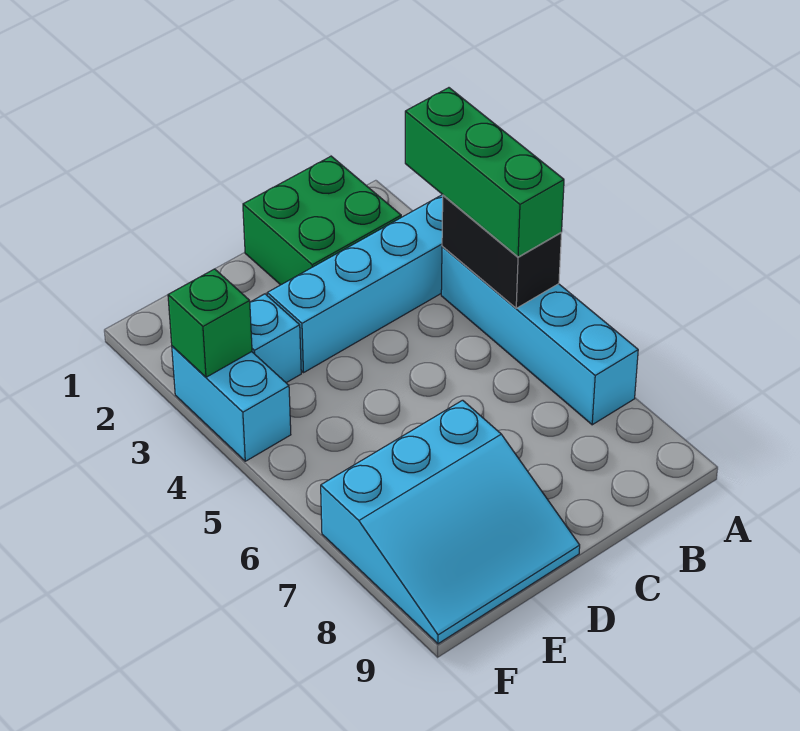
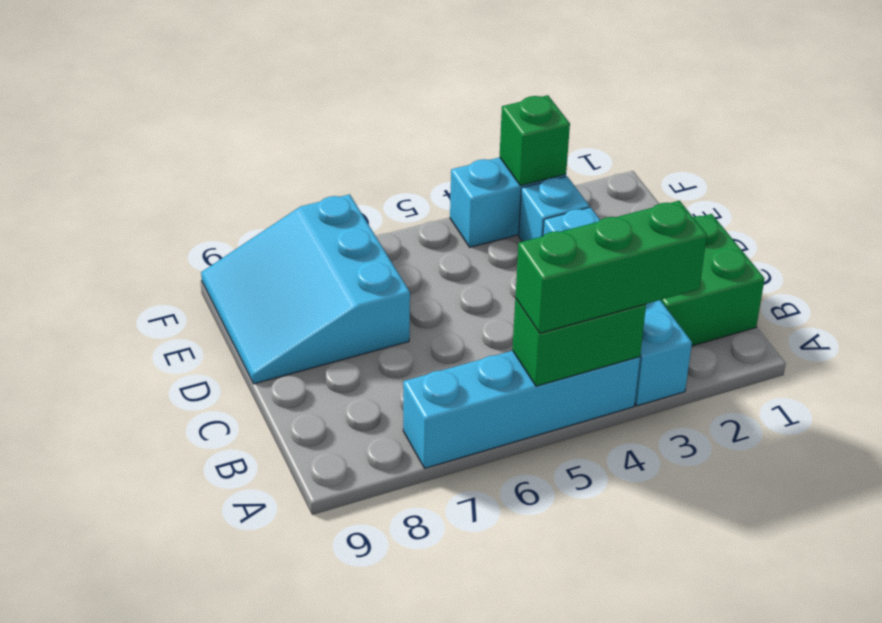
black brick A4:A5 level 2 -> green brick A4:A5 level 2

